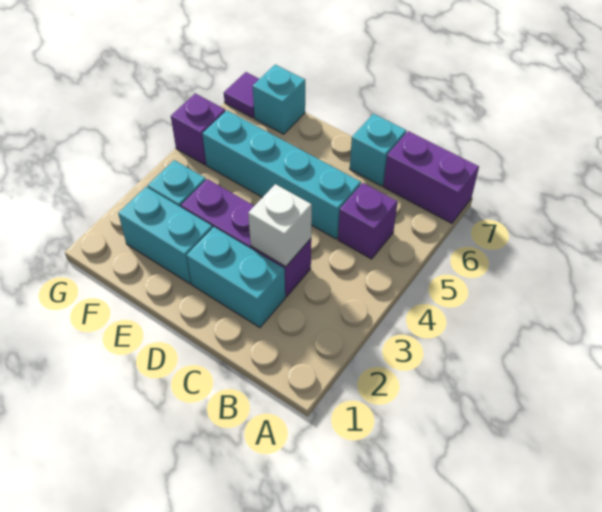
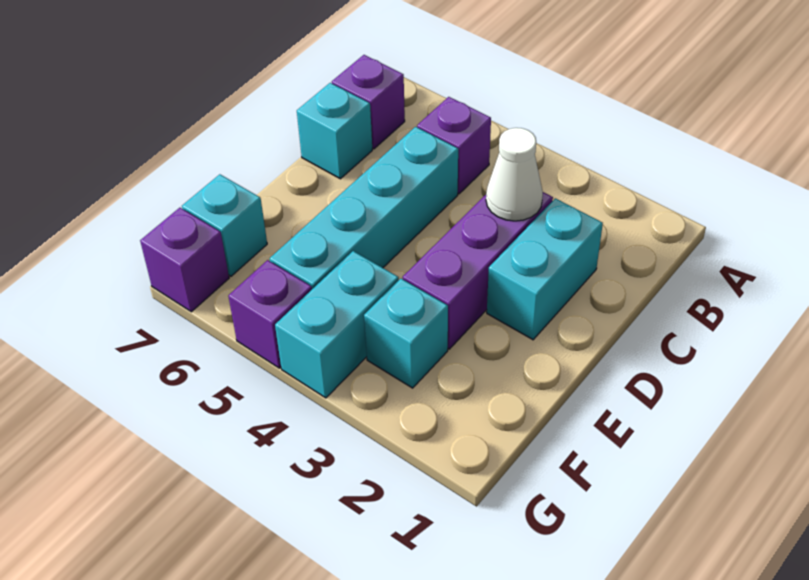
purple brick A7:B7 level 1 -> purple brick B7 level 1
white brick C3 level 2 -> white cone C3 level 2
cyan brick E2:F2 level 1 -> cyan brick F4:G4 level 1
purple tile G7 level 1 -> purple brick G7 level 1

